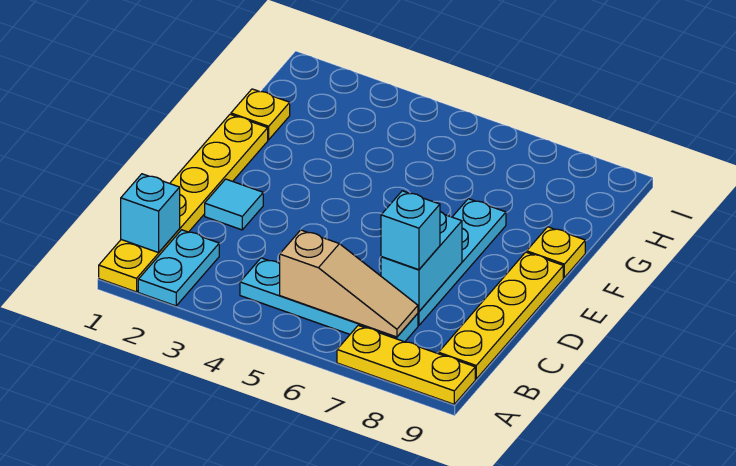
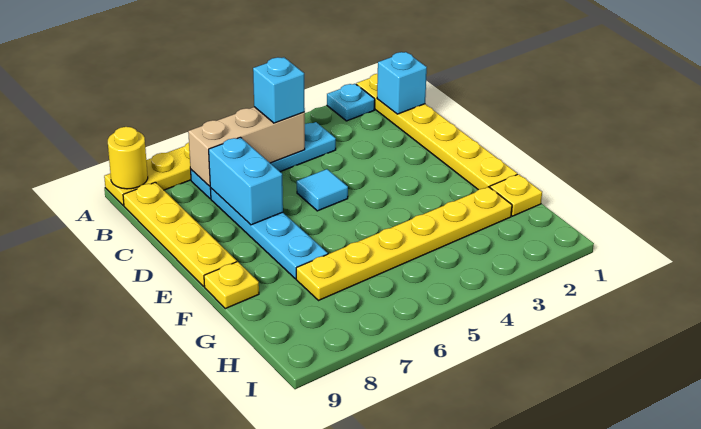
cyan plate A2:B2 level 1 -> cyan plate A2 level 1
none -> yellow round brick A9 level 2
tan slope B5:B7 level 2 top 5 -> tan brick B5:B7 level 2
cyan brick C7 level 3 -> cyan brick B5 level 3
cyan tile D2 level 1 -> cyan tile D5 level 1
none -> yellow plate G2:G7 level 1

